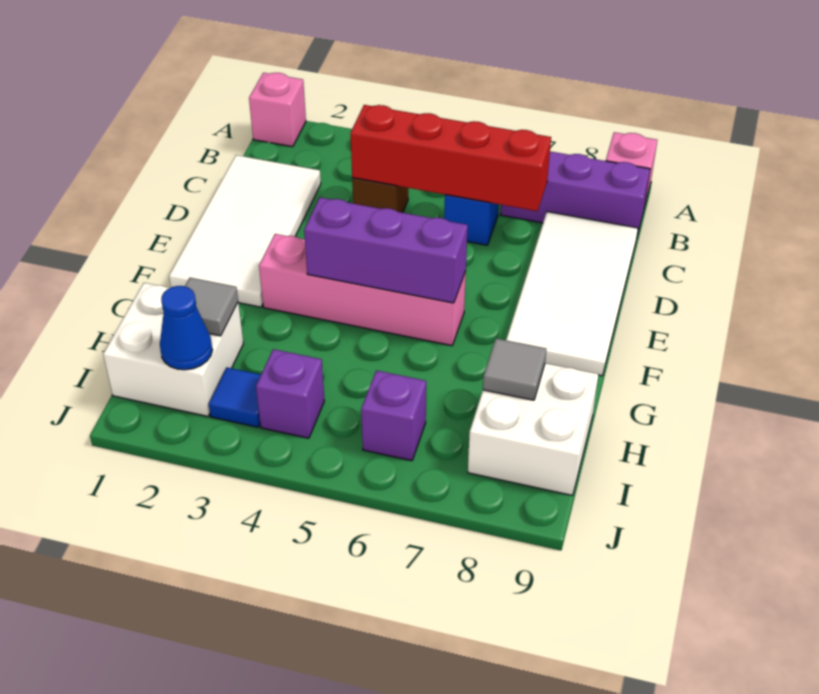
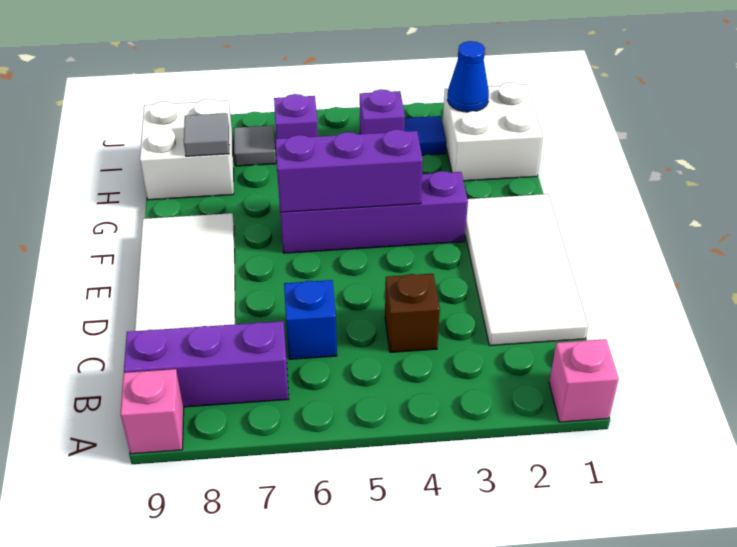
red brick C4:C7 level 2 -> none
pink brick F3:F6 level 1 -> purple brick F3:F6 level 1
grey tile H2 level 2 -> grey tile I7 level 1

